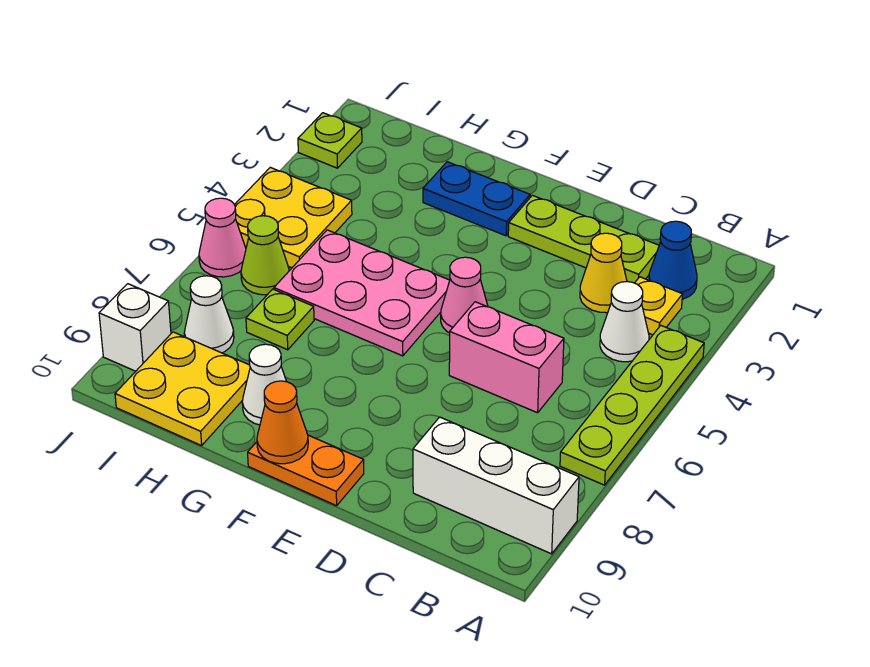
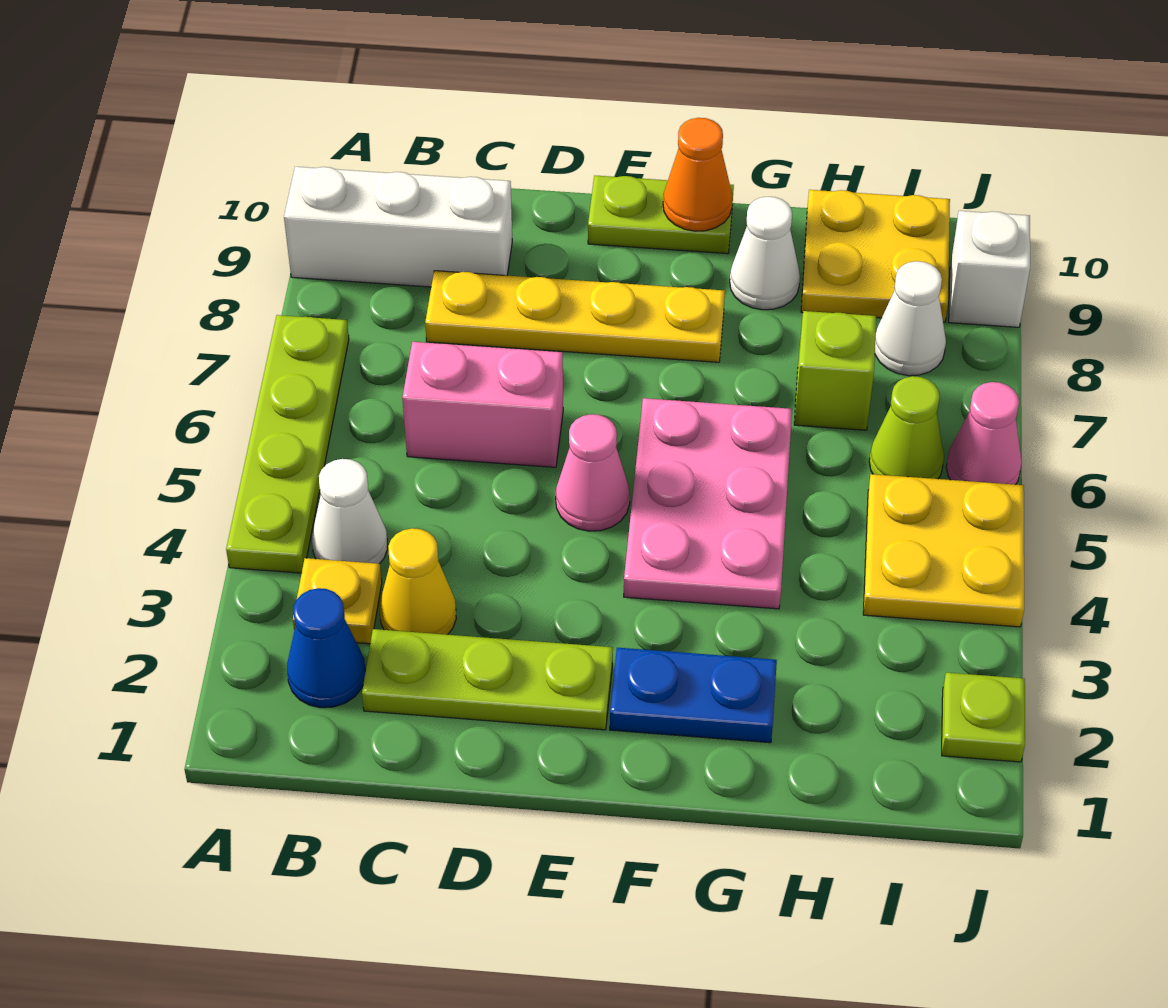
none -> yellow plate C8:F8 level 1
orange plate E10:F10 level 1 -> lime plate E10:F10 level 1
pink plate F5:H6 level 1 -> pink plate F4:G6 level 1
lime plate H7 level 1 -> lime brick H7 level 1

